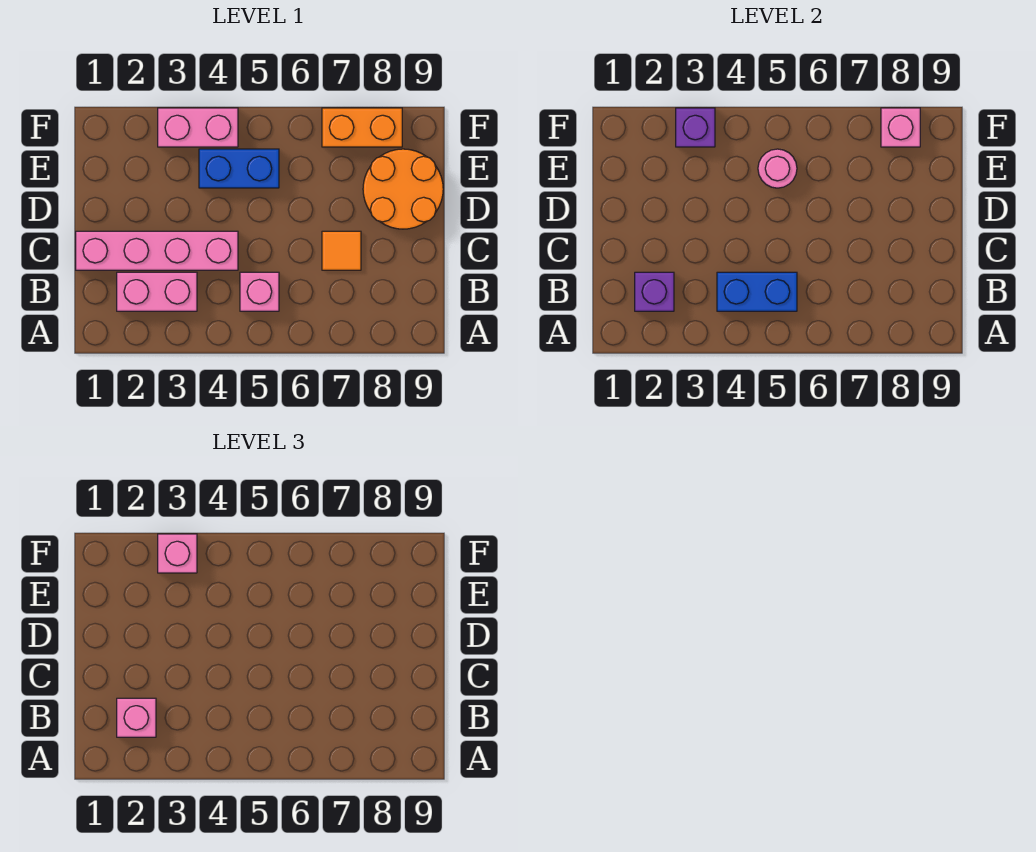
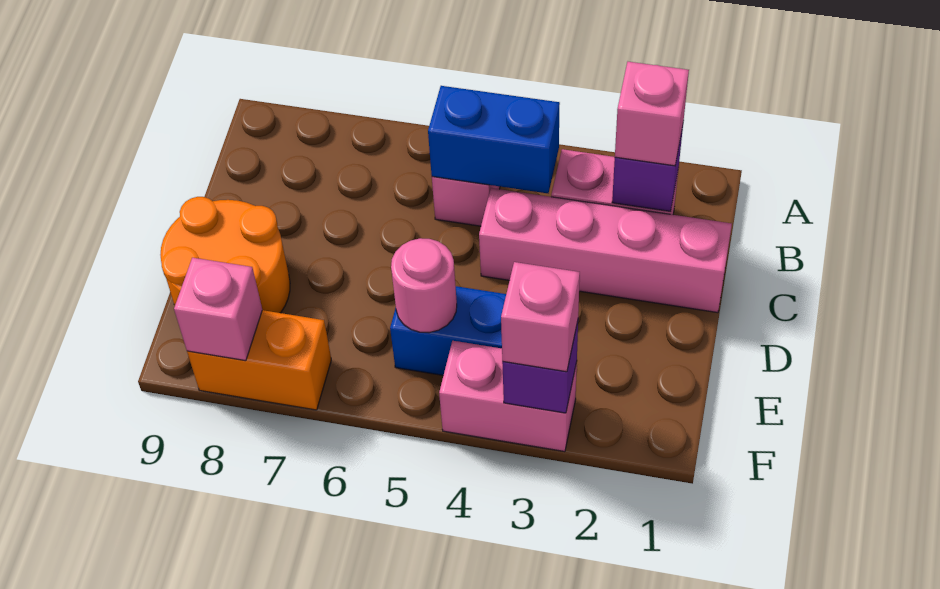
orange tile C7 level 1 -> none

